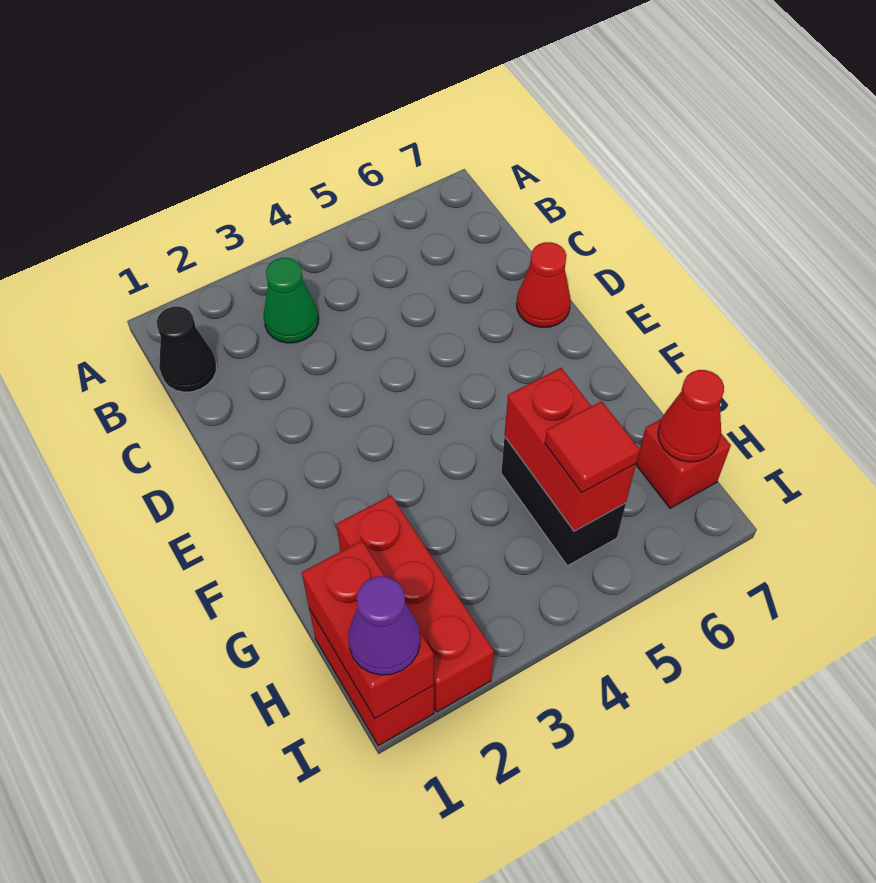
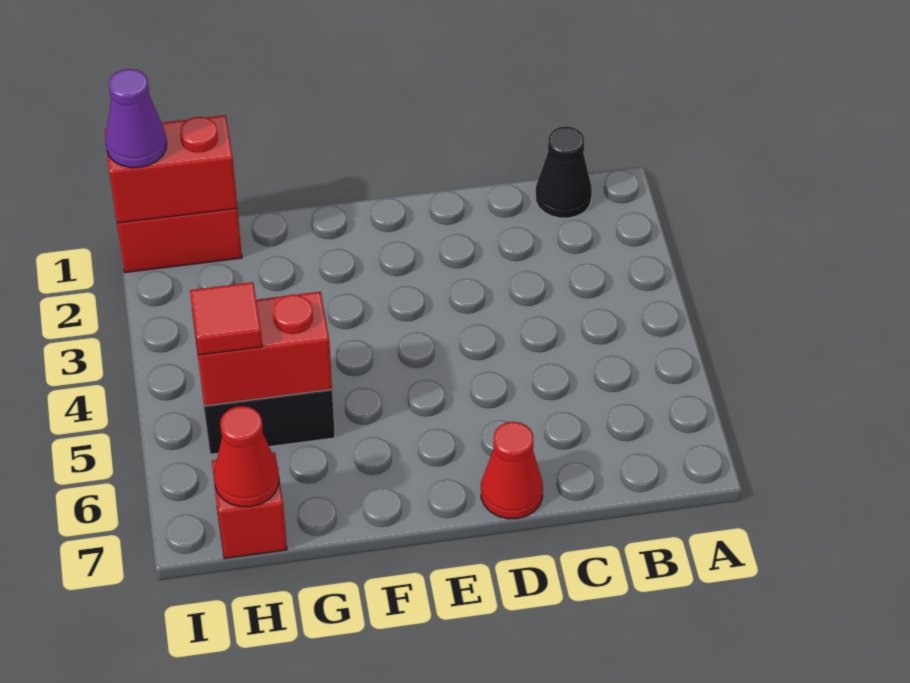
green cone B3 level 1 -> none
red brick G2:I2 level 1 -> none

